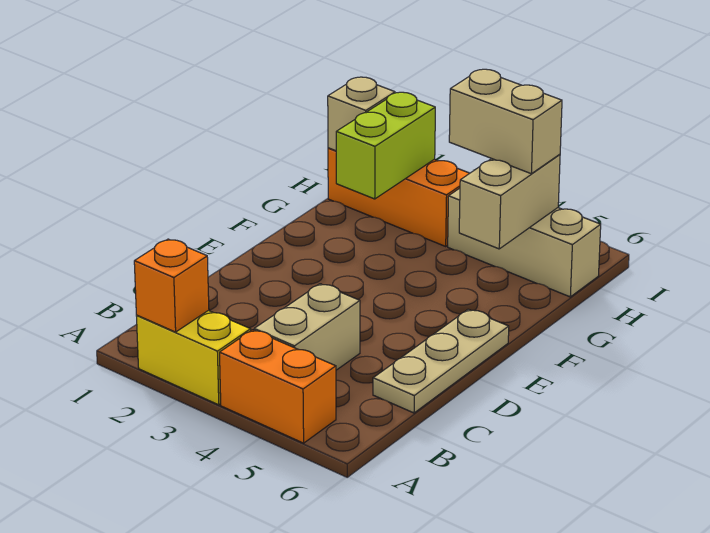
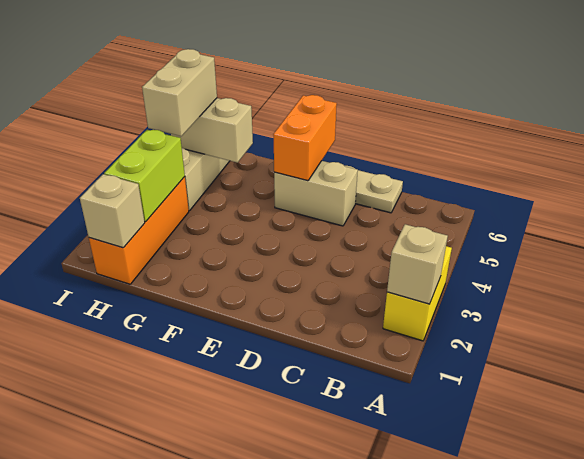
orange brick A2 level 2 -> tan brick A2 level 2
orange brick A4:A5 level 1 -> orange brick E5:E6 level 2
tan brick B4:C4 level 1 -> tan brick D5:E5 level 1
lime brick G2:H2 level 2 -> lime brick H2:H3 level 2

